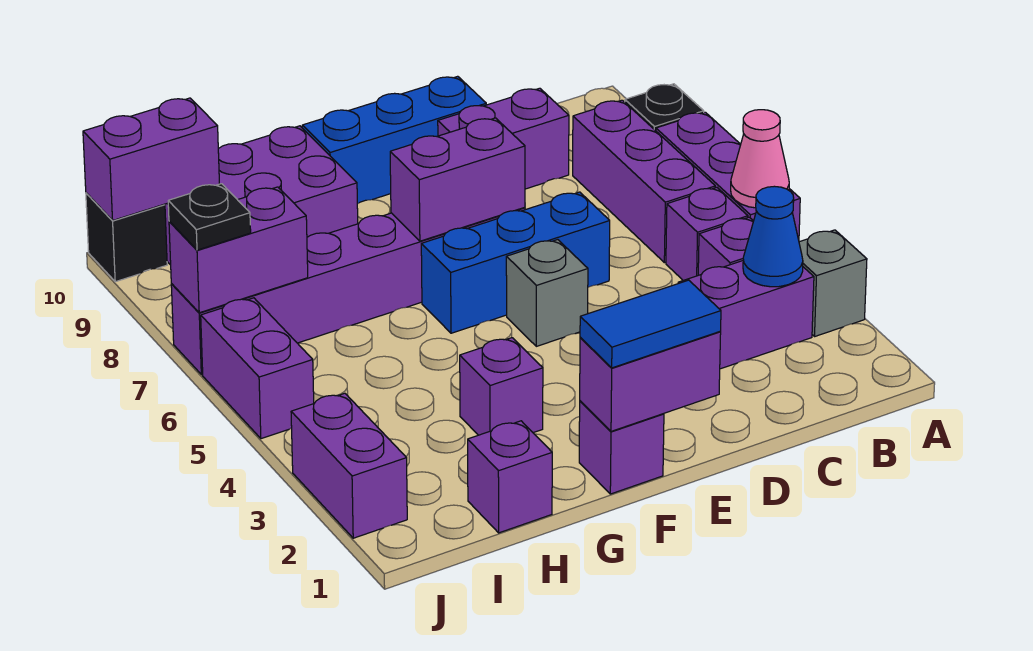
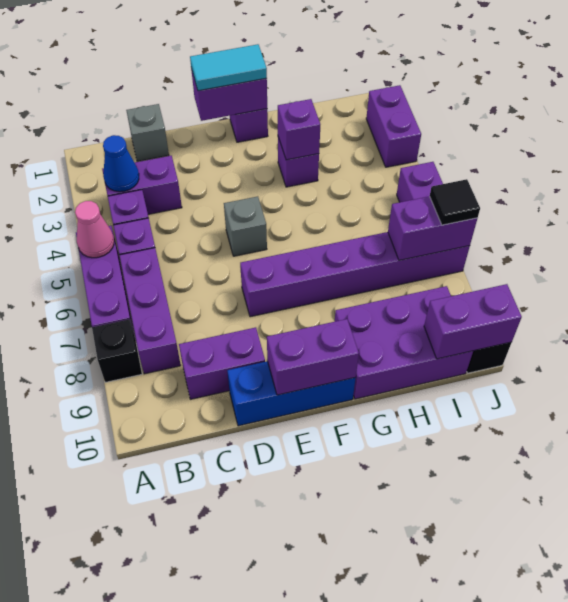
grey brick A3 level 1 -> grey brick C1 level 1
blue brick D6:F6 level 1 -> none
blue tile E1:F1 level 3 -> cyan tile E1:F1 level 3
purple brick E7:F7 level 2 -> purple brick E10:F10 level 2
purple brick H1 level 1 -> purple brick G3 level 2
black plate J7 level 3 -> black tile J7 level 3

